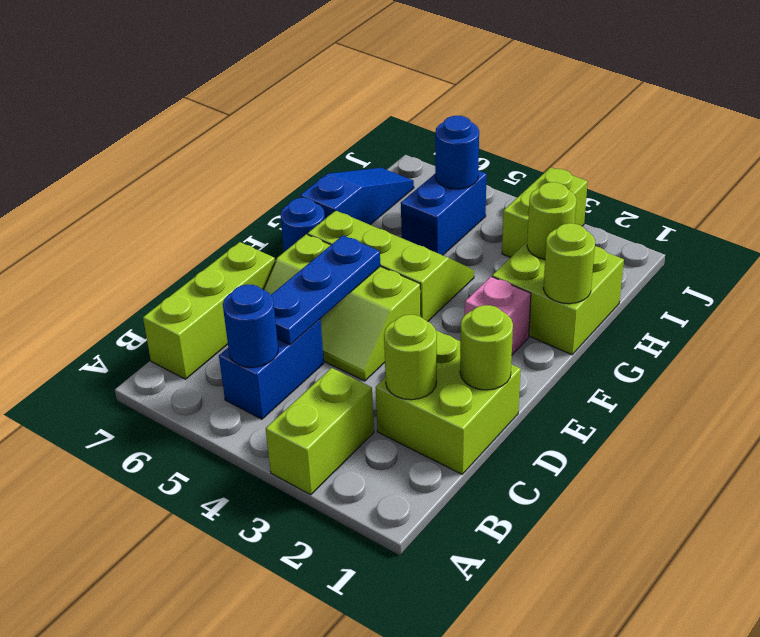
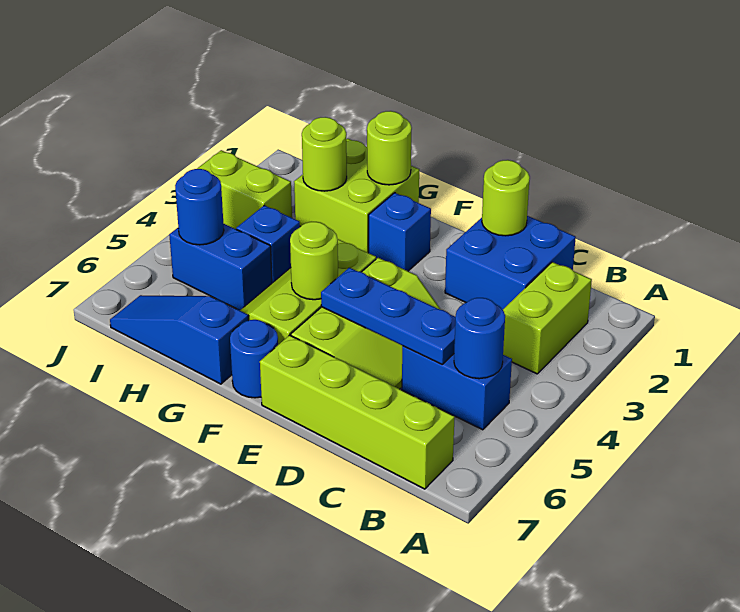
lime brick A3:B3 level 1 -> lime brick B2:B3 level 1
lime brick B7:D7 level 1 -> lime brick B7:E7 level 1
lime brick C1:D2 level 1 -> blue brick C1:D2 level 1
lime round brick C2 level 2 -> lime round brick F5 level 2
pink brick F2 level 1 -> blue brick F2 level 1
none -> blue brick H4 level 1

